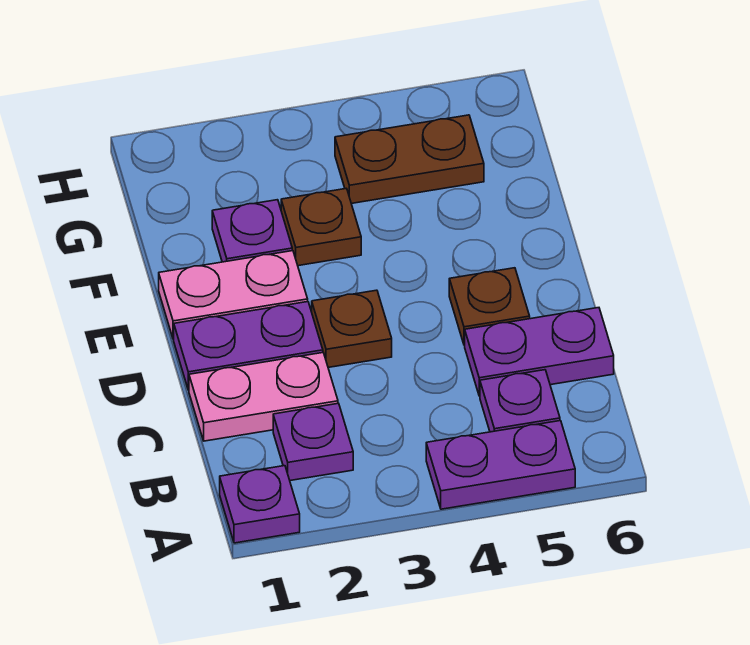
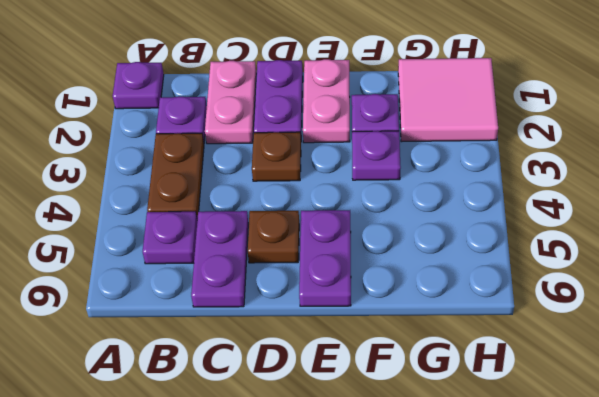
purple plate A4:A5 level 1 -> purple plate E5:E6 level 1
brown plate F3 level 1 -> purple plate F3 level 1
none -> pink tile G1:H2 level 1
brown plate G4:G5 level 1 -> brown plate B3:B4 level 1

